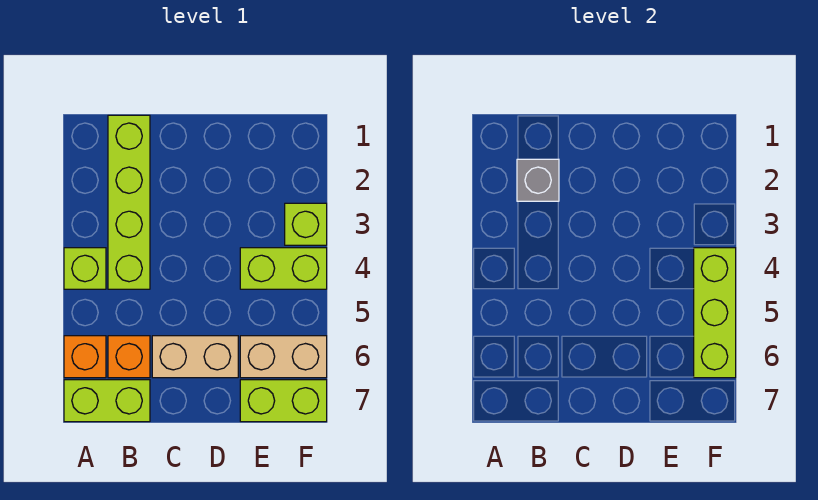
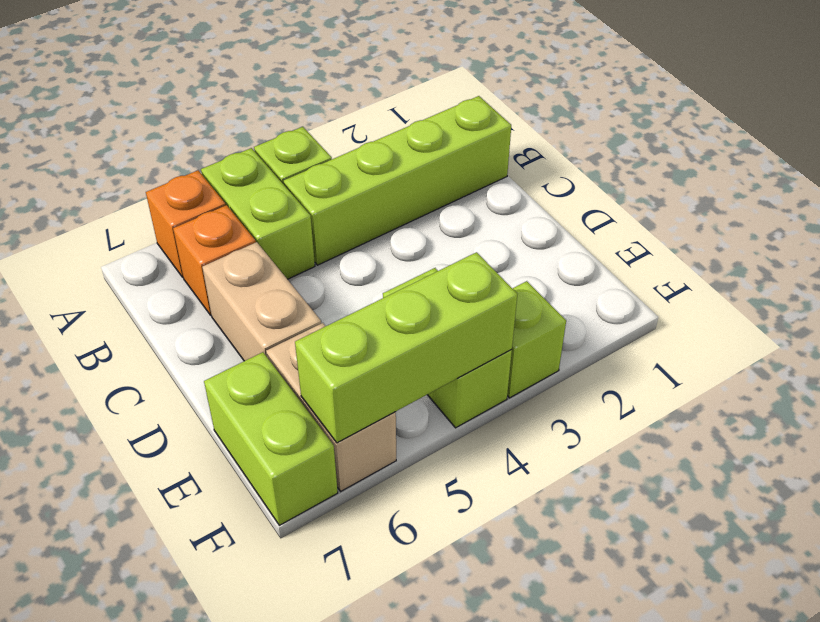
lime brick A7:B7 level 1 -> lime brick A5:B5 level 1
grey brick B2 level 2 -> none

